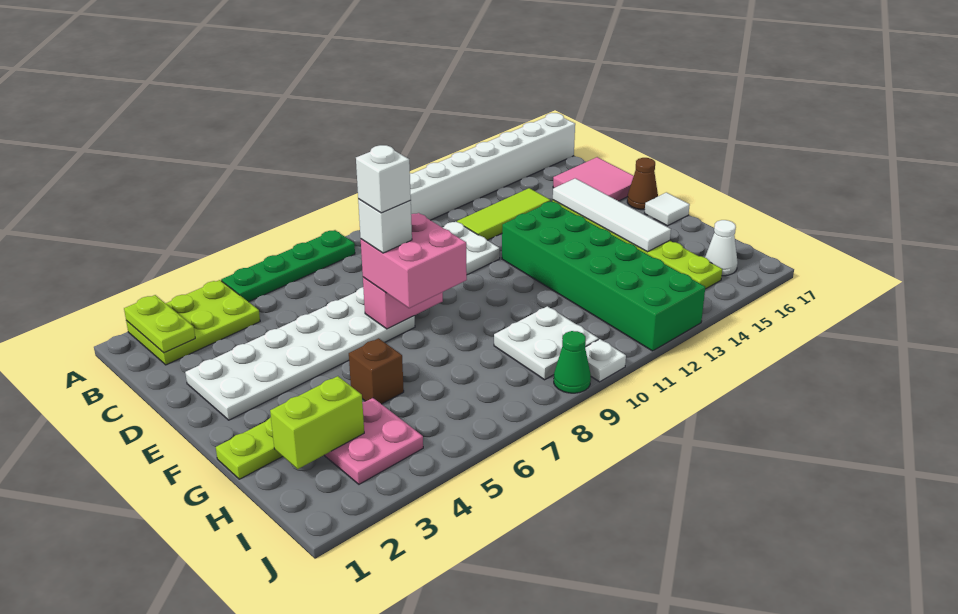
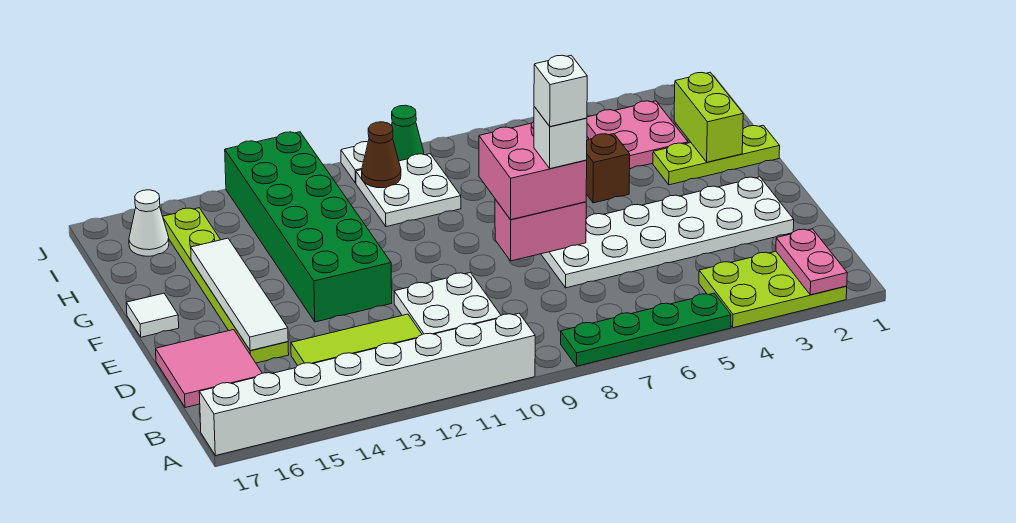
lime plate A2:B2 level 2 -> pink plate A2:B2 level 2
brown cone E17 level 1 -> brown cone I10 level 2
lime brick H2:H3 level 2 -> lime brick G2:H2 level 2

